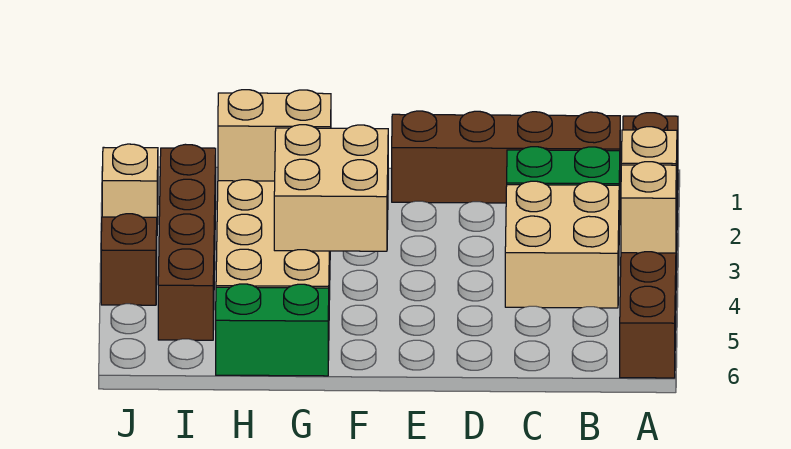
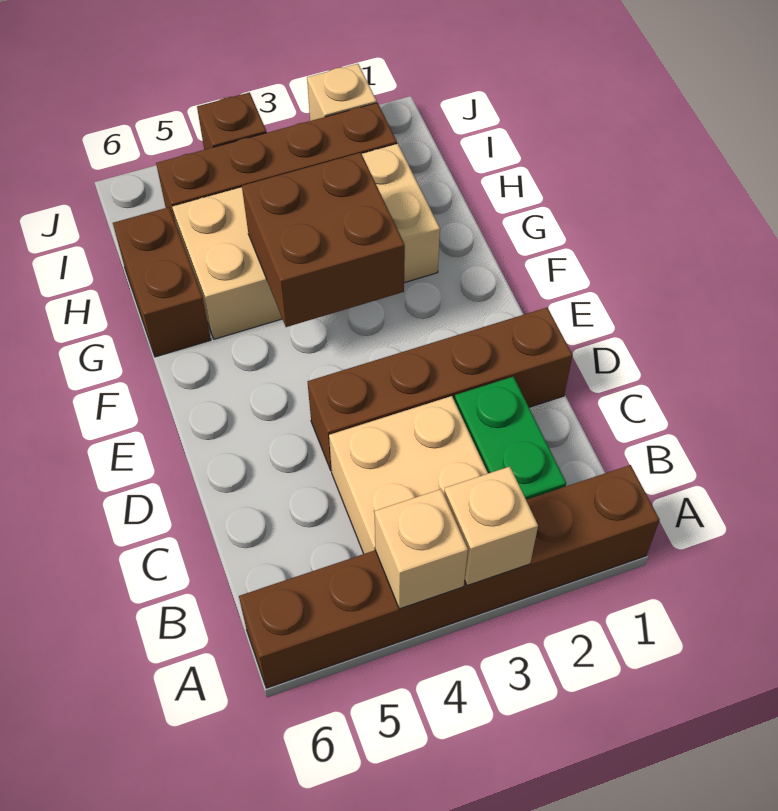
brown brick B1:E1 level 1 -> brown brick D1:D4 level 1
tan brick F3:G4 level 2 -> brown brick F3:G4 level 2
tan brick G2:H2 level 2 -> none
green brick G6:H6 level 1 -> brown brick G6:H6 level 1

